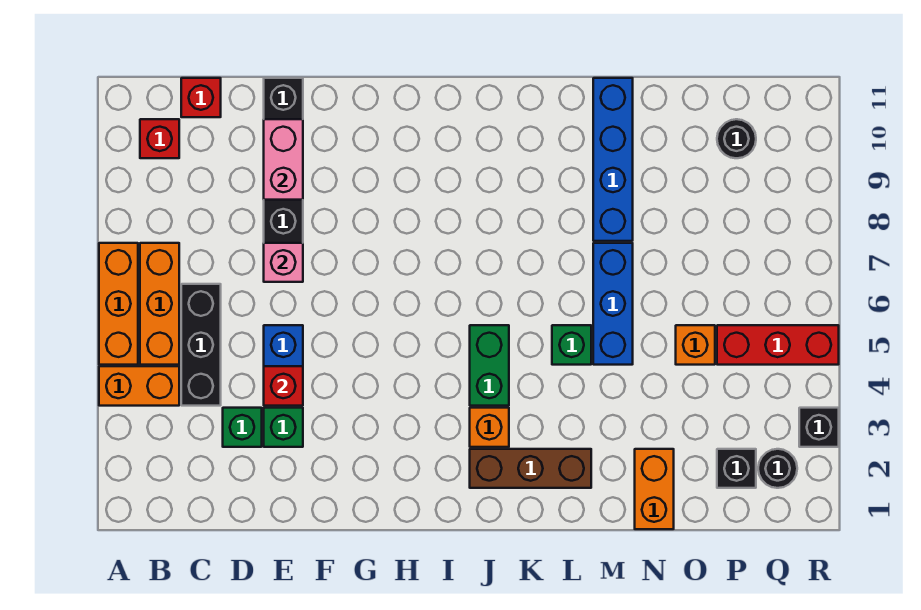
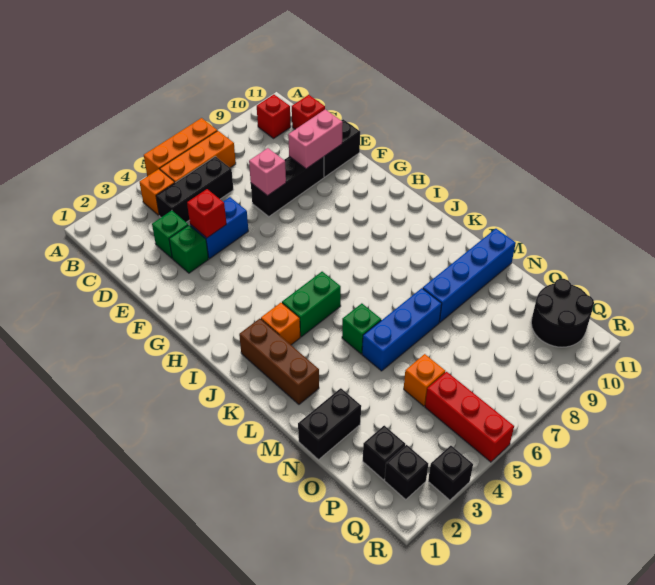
orange brick A4:B4 level 1 -> orange brick B4 level 1
orange brick N1:N2 level 1 -> black brick N1:N2 level 1
black round brick P10 level 1 -> black round brick P10:Q11 level 1
black round brick Q2 level 1 -> black brick Q2 level 1

